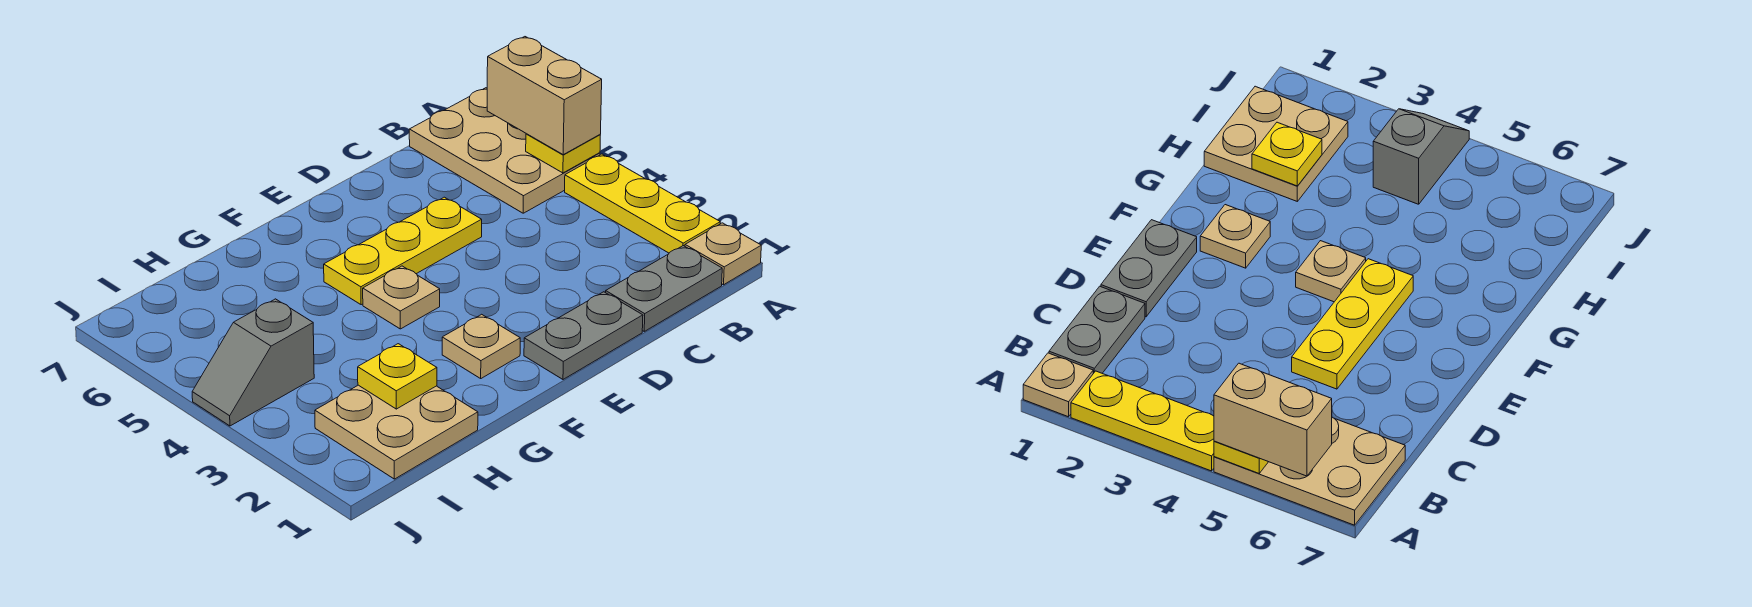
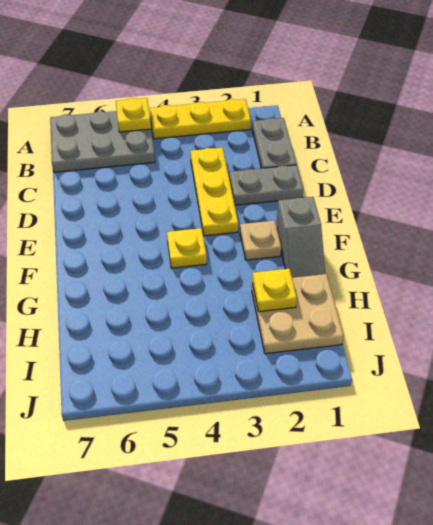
tan plate A1 level 1 -> none
tan plate A5:B7 level 1 -> grey plate A5:B7 level 1
tan brick A5:A6 level 3 -> none
grey plate D1:E1 level 1 -> grey plate D1:D2 level 1
yellow plate D5:F5 level 1 -> yellow plate C3:E3 level 1
tan plate F4 level 1 -> yellow plate F4 level 1
grey slope I4:J4 level 1 top I -> grey slope F1:G1 level 1 top F

